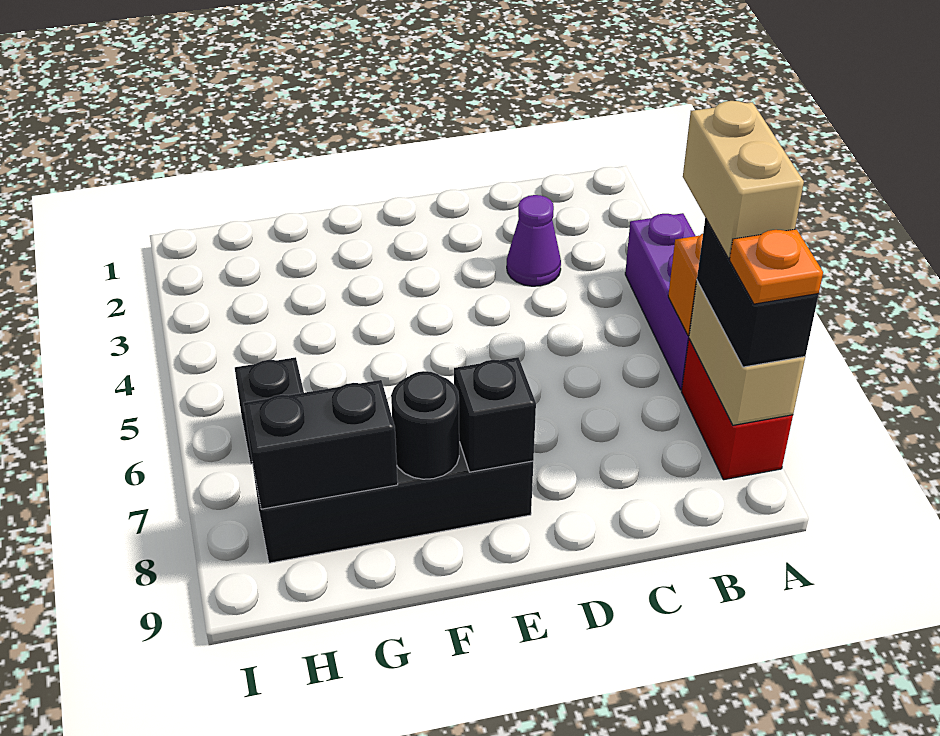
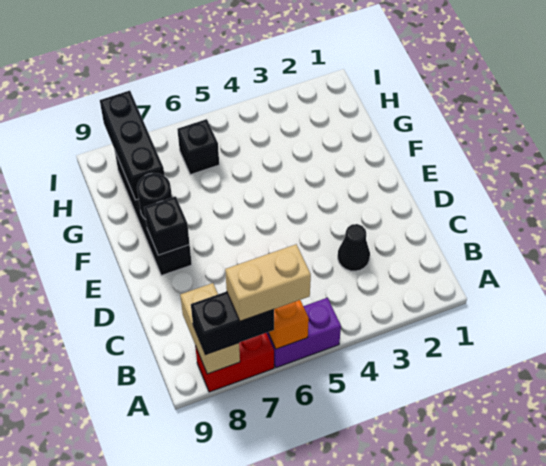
purple brick A4:A6 level 1 -> purple brick A5:A6 level 1
tan brick A7:A8 level 2 -> tan brick A8:B8 level 2
orange plate A8 level 4 -> none
purple cone C3 level 1 -> black cone C3 level 1
black brick G8:H8 level 2 -> black brick G8:I8 level 2

